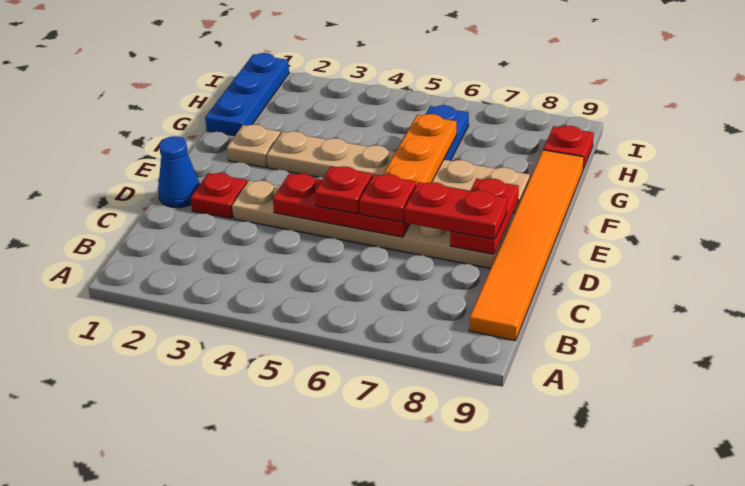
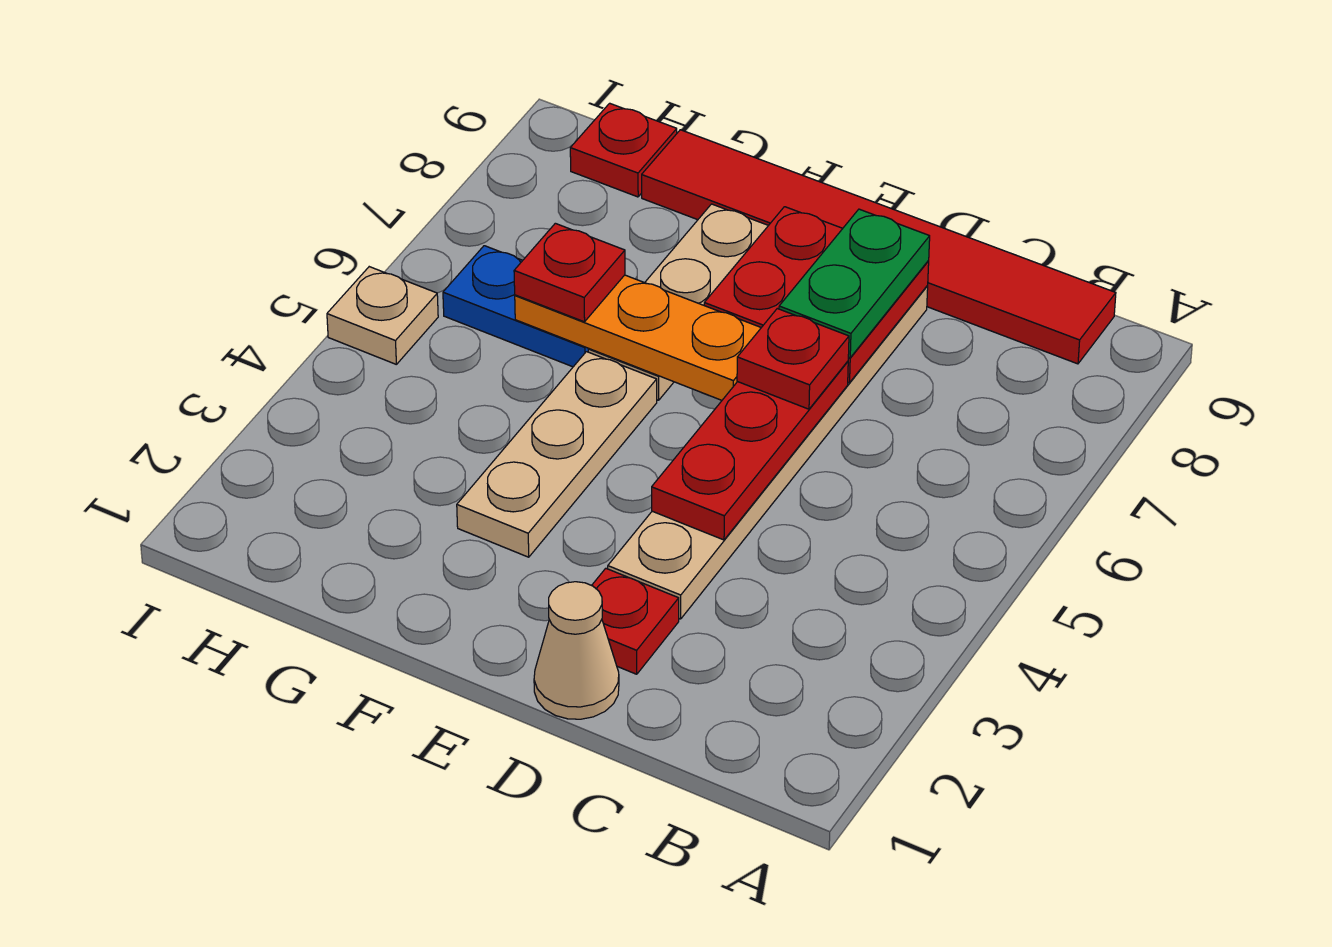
orange tile B9:G9 level 1 -> red tile B9:G9 level 1
blue cone D1 level 1 -> tan cone D1 level 1
red plate D5 level 3 -> red plate G6 level 3
red plate D7:D8 level 3 -> green plate D7:D8 level 3
red plate D8:E8 level 2 -> red plate D7:E8 level 2
tan plate F2 level 1 -> tan plate I5 level 1
blue plate G1:I1 level 1 -> none

